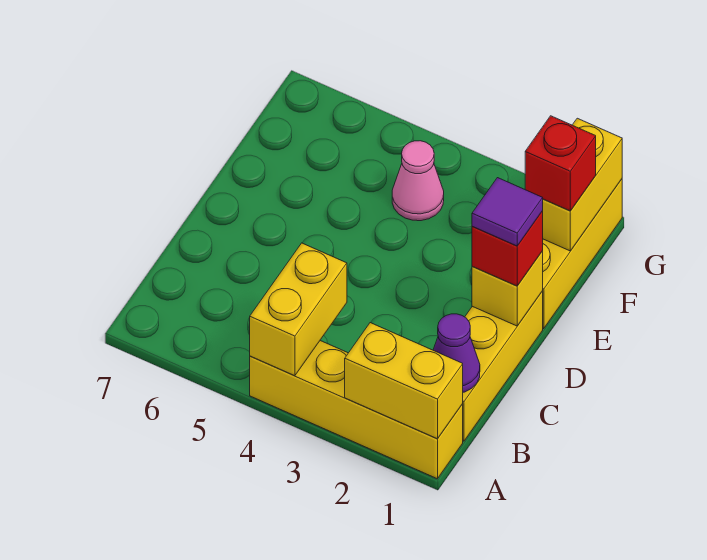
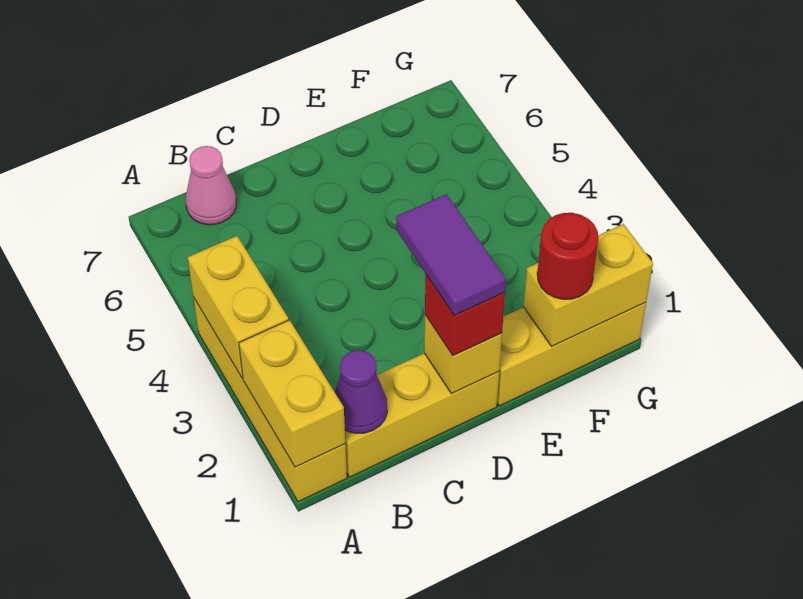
yellow brick A4:B4 level 2 -> yellow brick A3:A4 level 2
purple tile D1 level 4 -> purple tile D1:D2 level 4
red brick F1 level 3 -> red round brick F1 level 3
pink cone F4 level 1 -> pink cone B7 level 1

